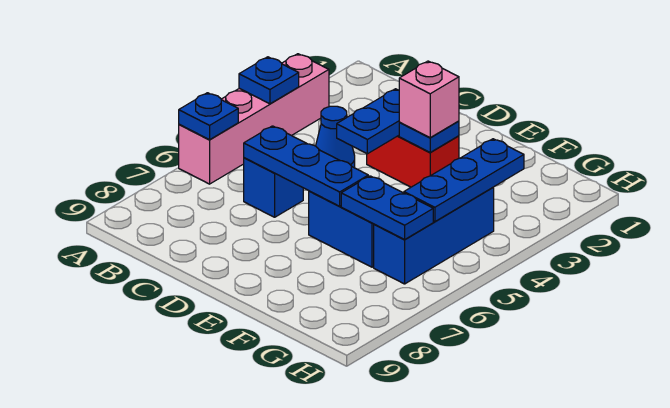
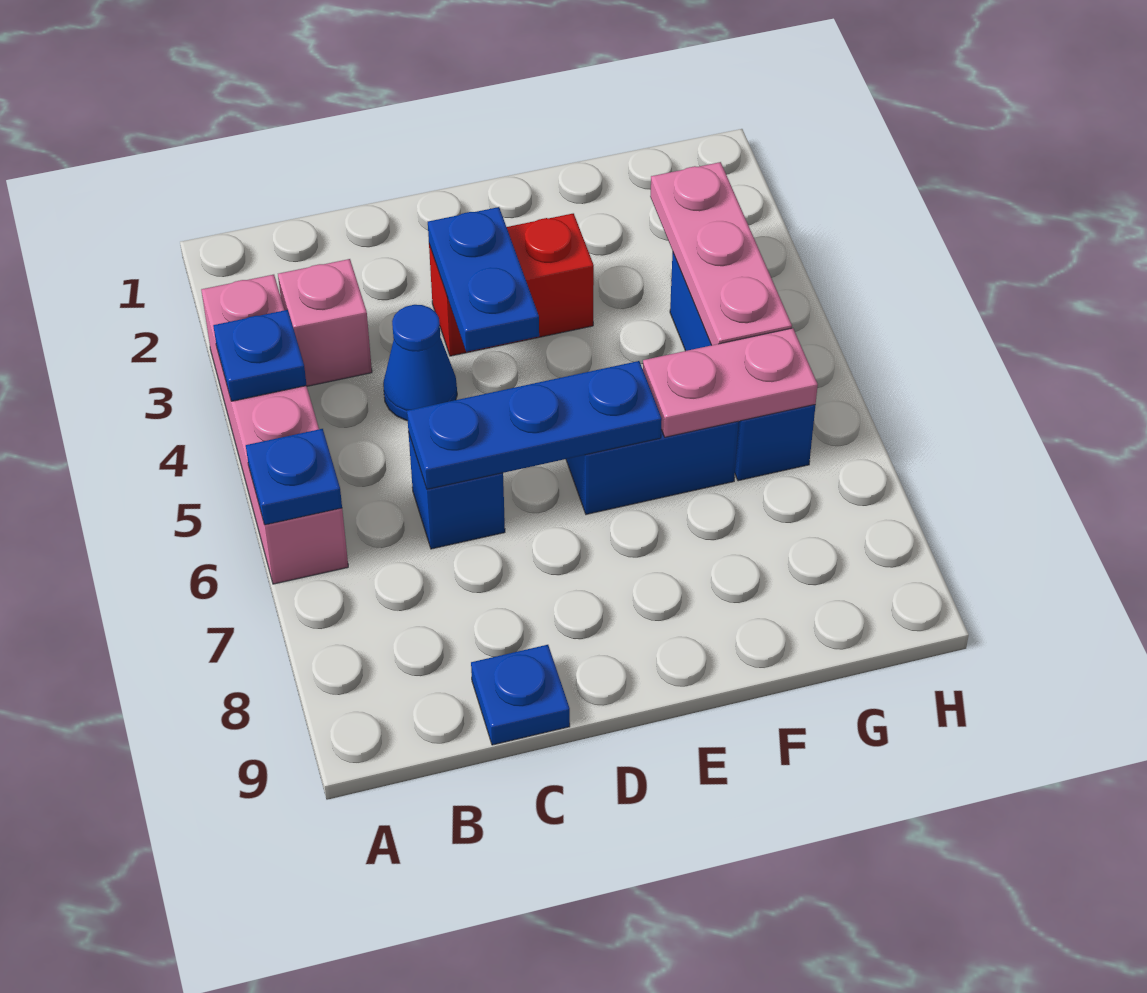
blue plate E3 level 2 -> blue plate C9 level 1
pink brick E3 level 3 -> pink brick B3 level 1
blue plate F6:G6 level 2 -> pink plate F6:G6 level 2
blue plate G3:G5 level 2 -> pink plate G3:G5 level 2

